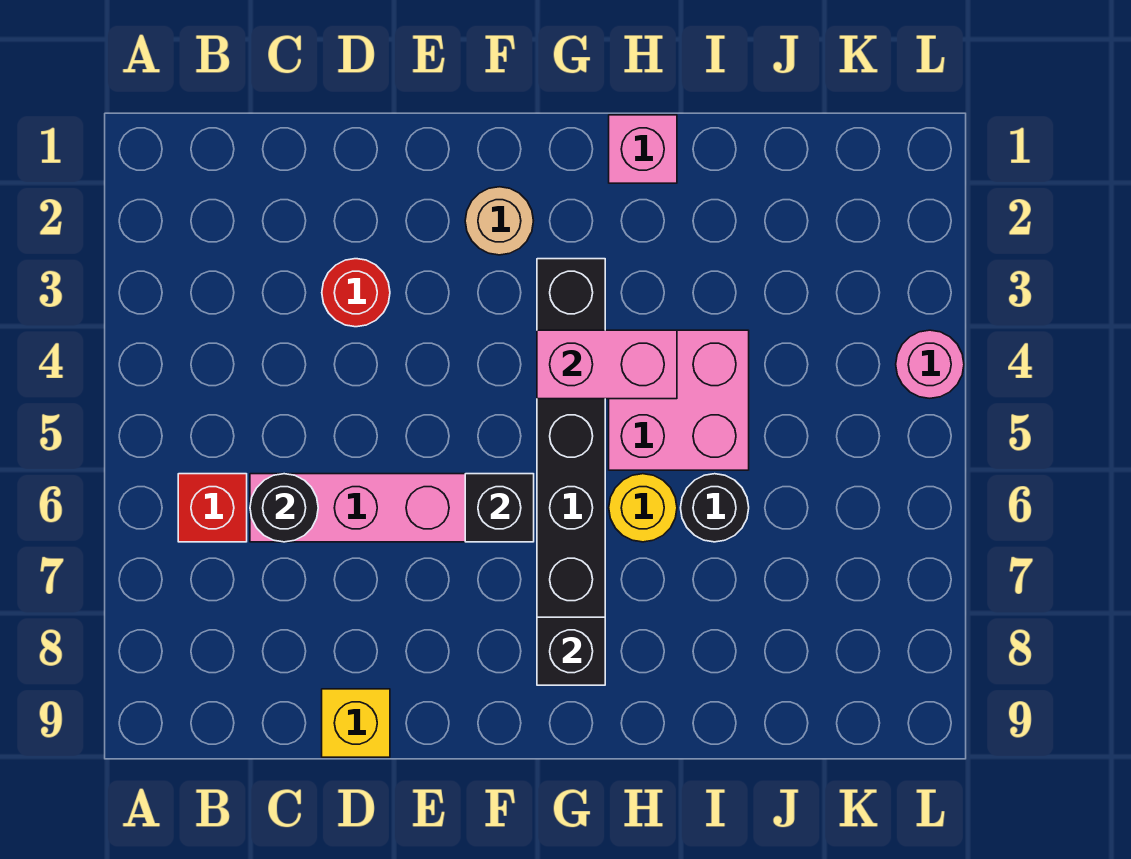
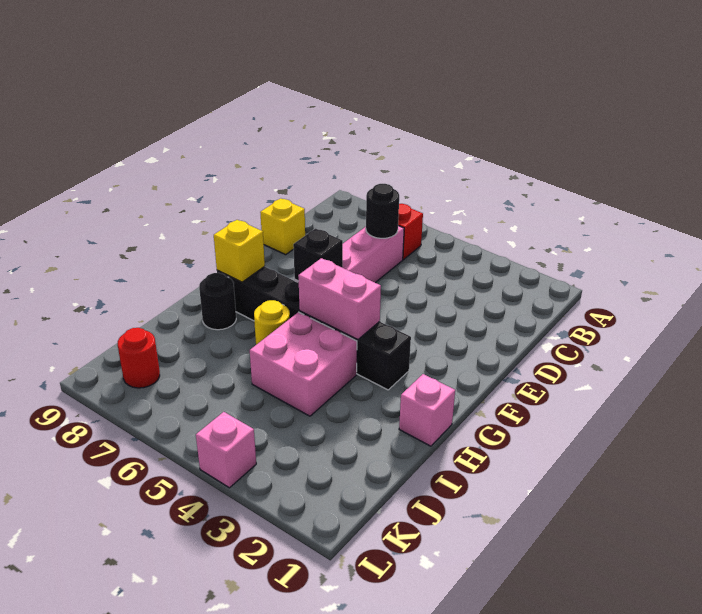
red round brick D3 level 1 -> red round brick K8 level 1
tan round brick F2 level 1 -> none
pink brick G4:H4 level 2 -> pink brick G4:G5 level 2
black brick G8 level 2 -> yellow brick G8 level 2
black round brick I6 level 1 -> black round brick H8 level 1
pink round brick L4 level 1 -> pink brick L4 level 1

